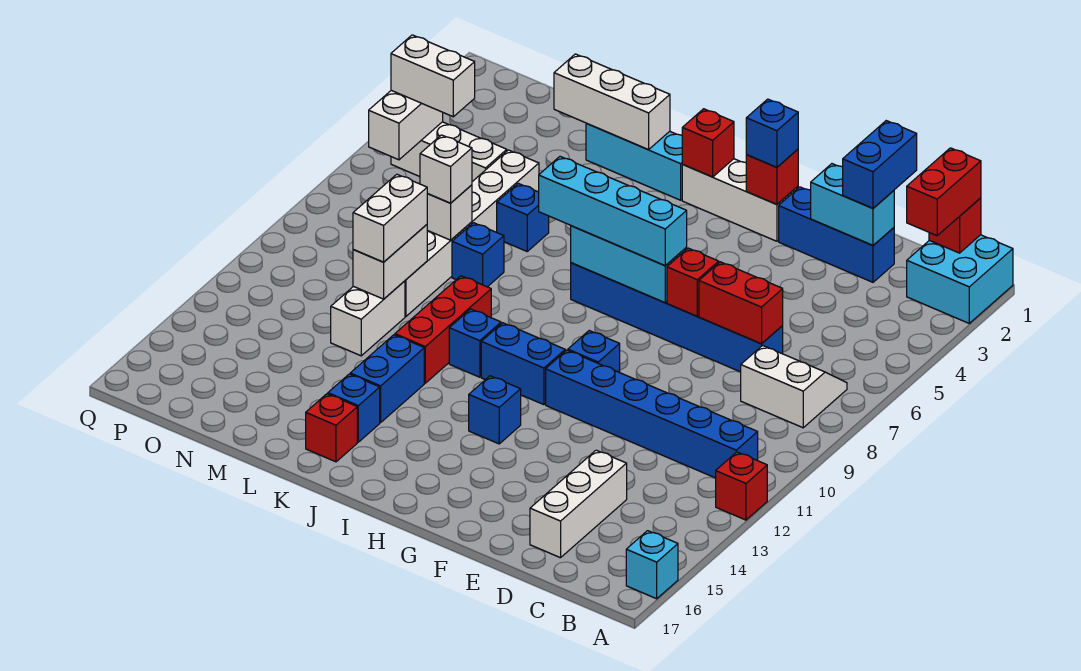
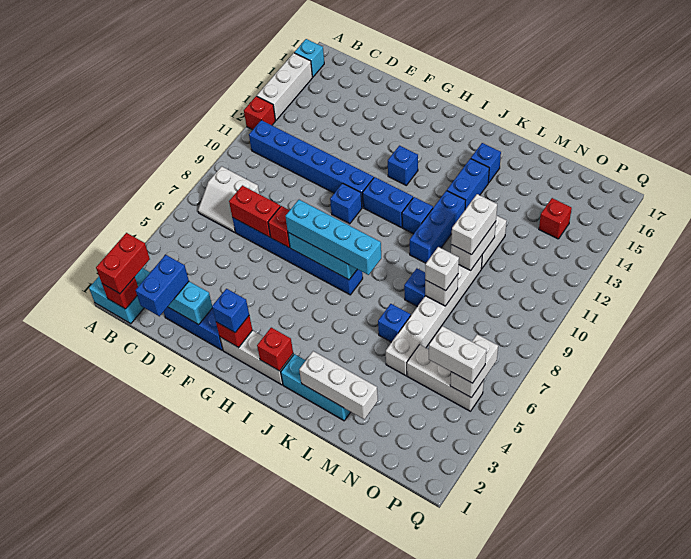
white brick D14:D16 level 1 -> white brick A13:A15 level 1
red brick K10:K12 level 1 -> blue brick K10:K12 level 1
red brick K16 level 1 -> red brick O14 level 1

